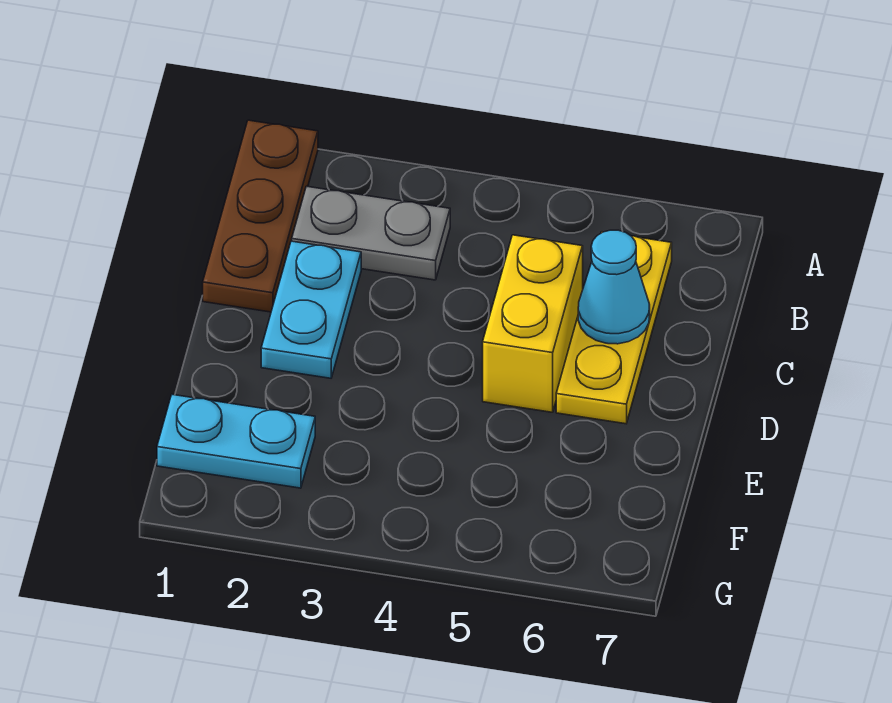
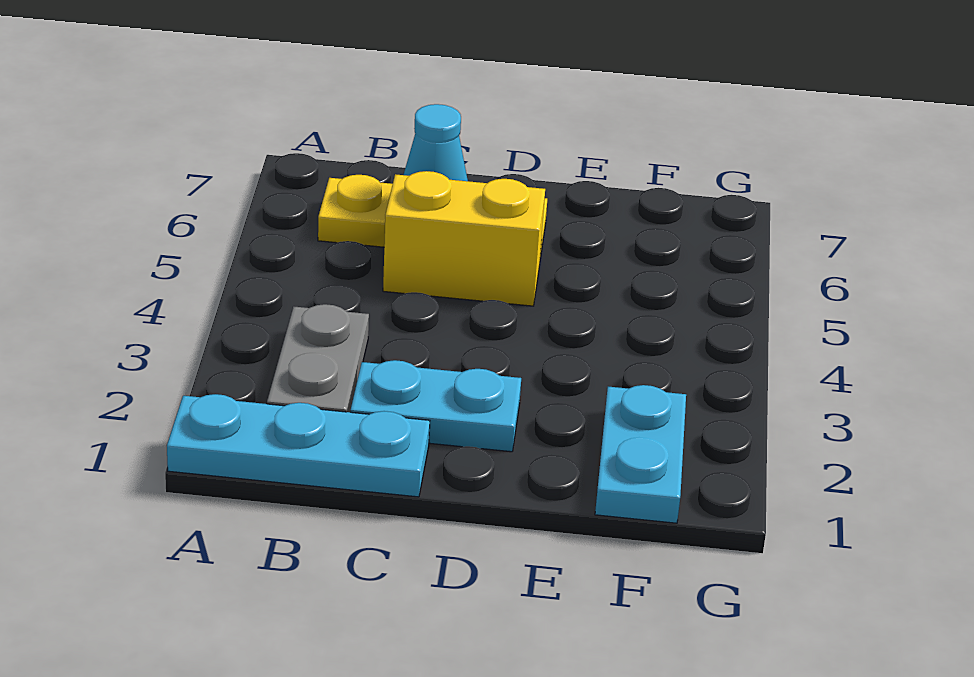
brown plate A1:C1 level 1 -> cyan plate A1:C1 level 1

